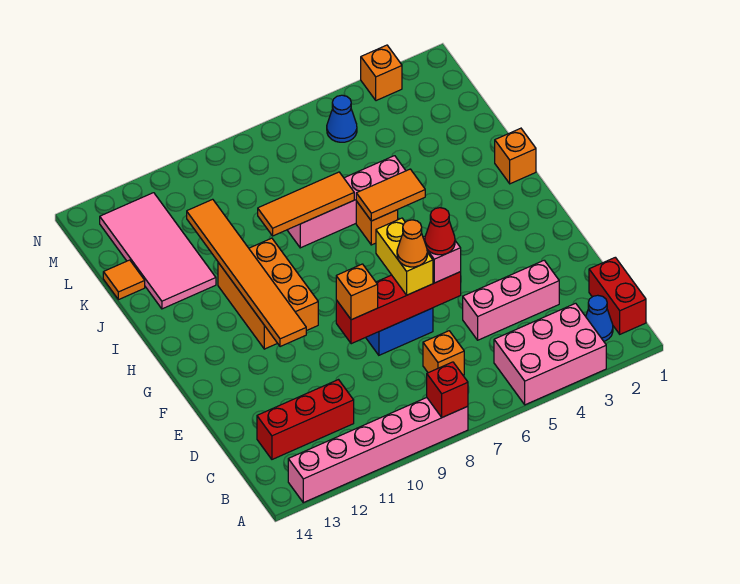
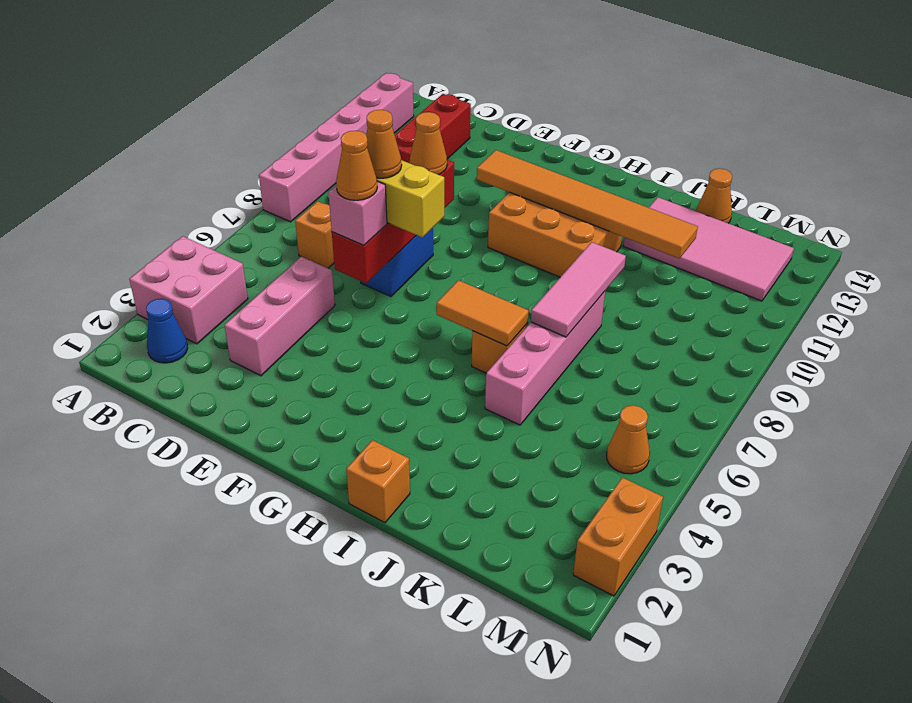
pink brick A3:B5 level 1 -> pink brick A3:B4 level 1
red brick A8 level 2 -> none
red brick B1:C1 level 1 -> none
red cone E6 level 4 -> orange cone E6 level 4
orange brick E9 level 3 -> orange cone E9 level 3
orange tile I5:I6 level 2 -> orange tile H6:I6 level 2
orange tile J7:J9 level 2 -> pink tile J7:J9 level 2
orange tile K14 level 1 -> orange cone K14 level 1
blue cone M5 level 1 -> orange cone M5 level 1
orange brick N3 level 1 -> orange brick N2:N3 level 1

